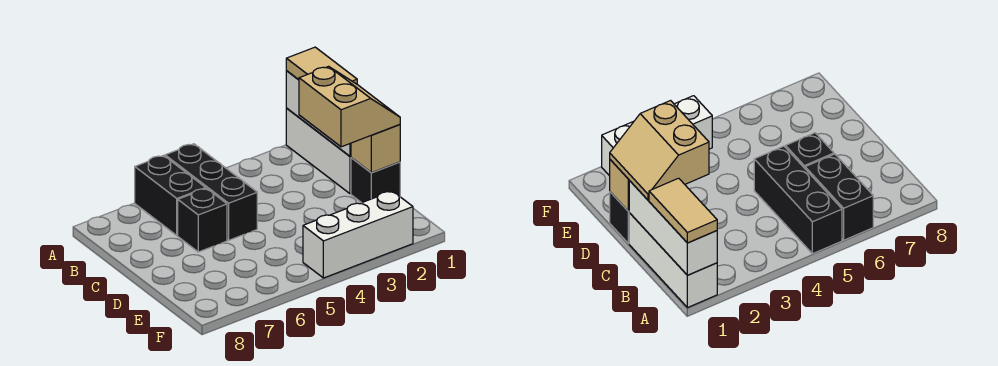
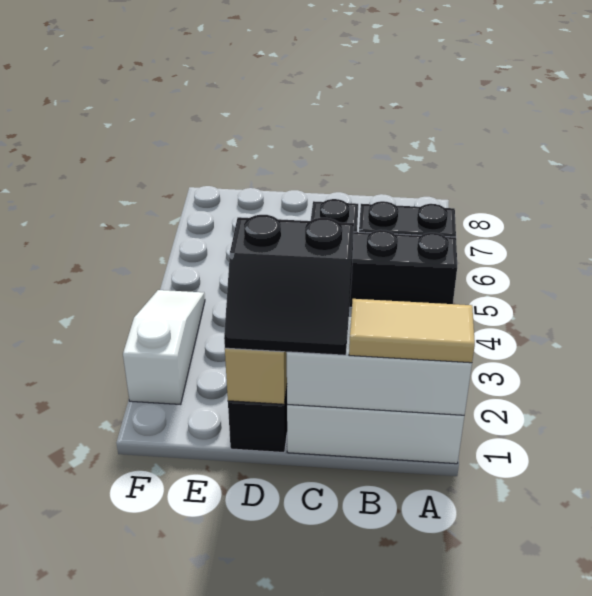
tan slope C1:D2 level 3 top 2 -> black slope C1:D2 level 3 top 2
white brick F2:F4 level 1 -> white slope F2:F4 level 1 top 2

